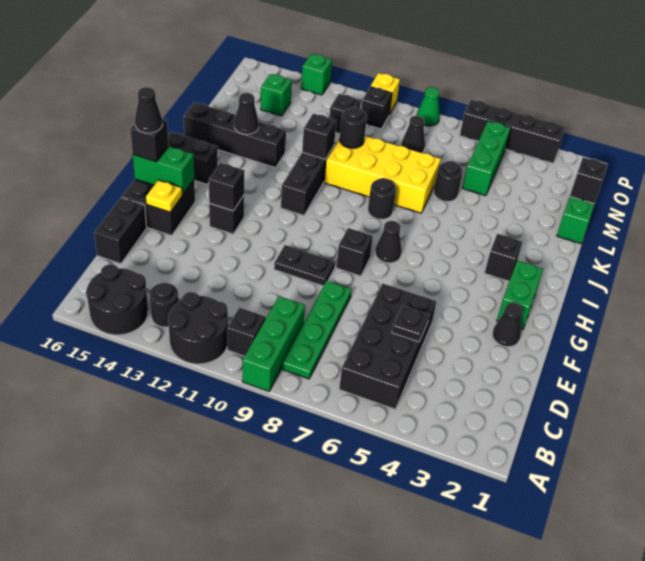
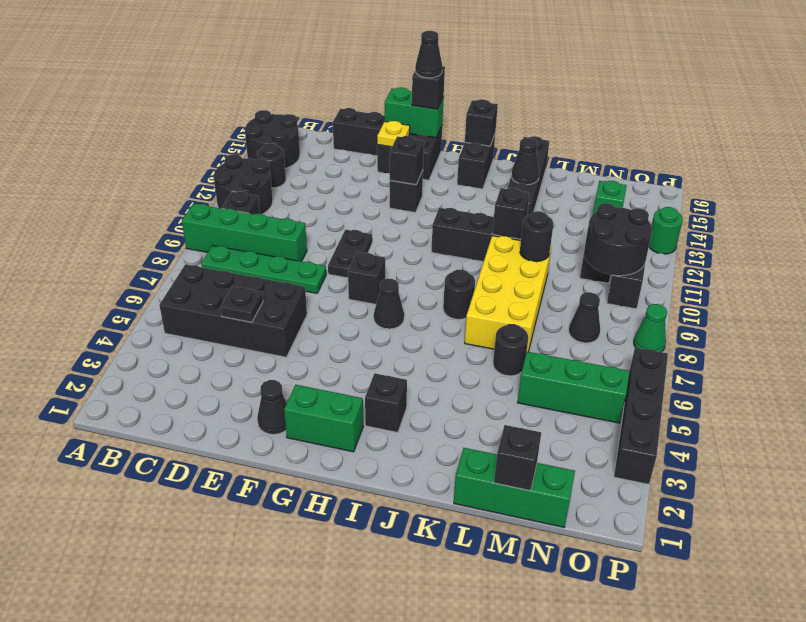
green brick A9:C9 level 1 -> green brick A9:D9 level 1
green brick G15:G16 level 2 -> green brick F16:G16 level 2
none -> black brick I16 level 2
none -> black round brick N10:O11 level 2
yellow brick P10 level 1 -> none
green brick P13 level 1 -> green round brick P13 level 1

